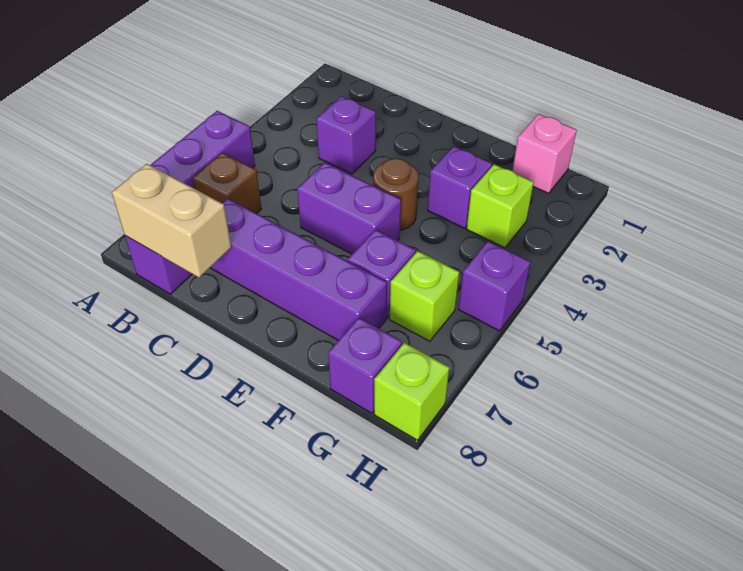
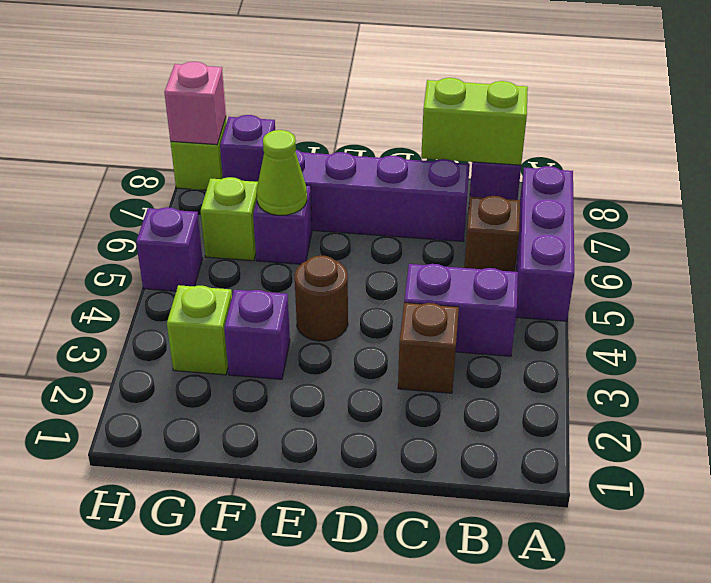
tan brick B8:C8 level 2 -> lime brick B8:C8 level 2
purple brick C3 level 1 -> brown brick C3 level 1
purple brick D5:E5 level 1 -> purple brick B4:C4 level 1
none -> lime cone F6 level 2
pink brick G1 level 1 -> pink brick H8 level 2

